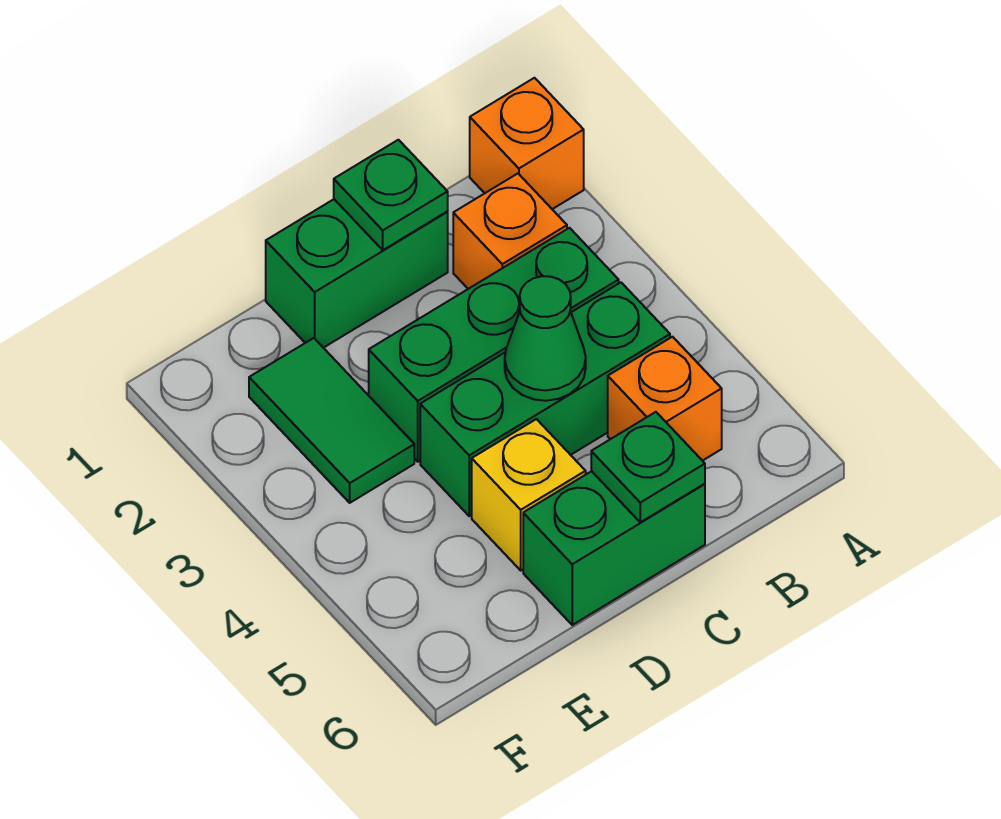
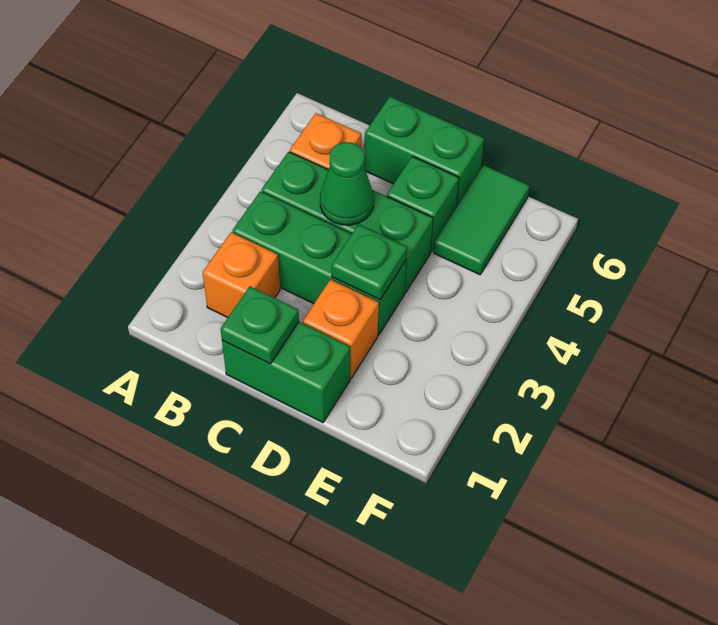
orange brick A1 level 1 -> orange brick D2 level 1
green plate C6 level 2 -> green plate D3 level 2
yellow brick D5 level 1 -> green brick D5 level 1
green tile E2:E3 level 1 -> green tile E5:E6 level 1

